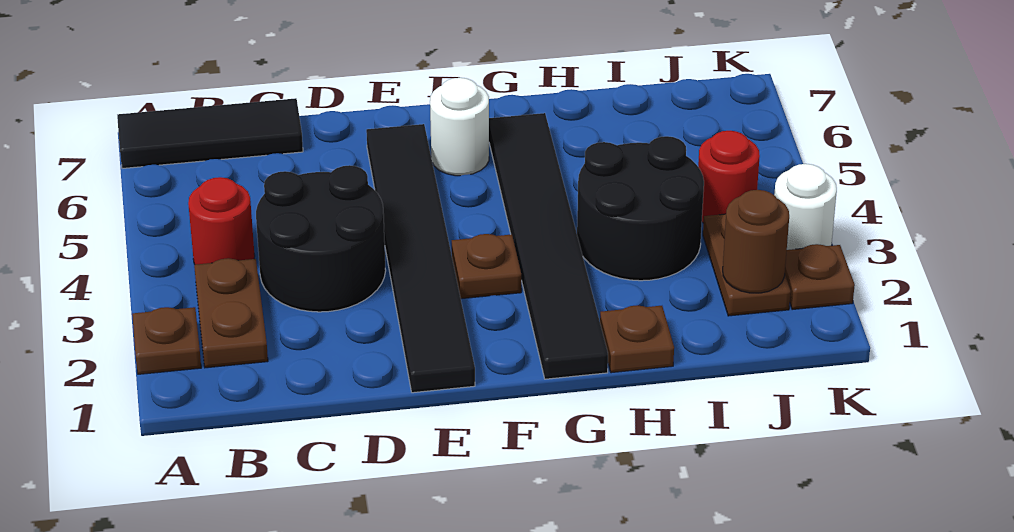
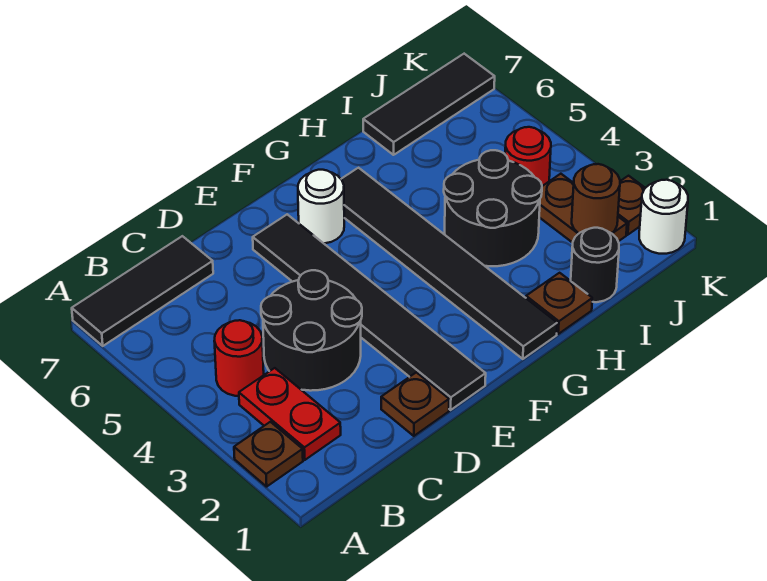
brown plate B2:B3 level 1 -> red plate B2:B3 level 1
brown plate F3 level 1 -> brown plate D1 level 1
none -> black round brick I1 level 1
none -> black tile I7:K7 level 1
white round brick K3 level 1 -> white round brick K1 level 1

